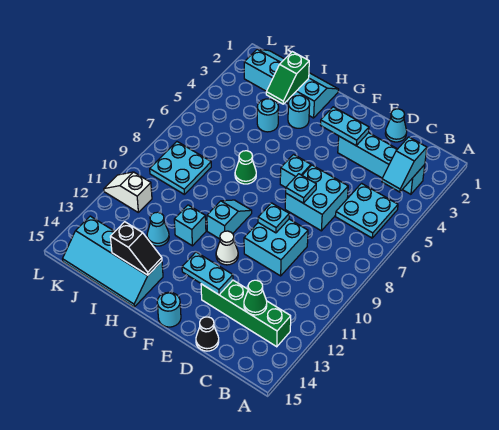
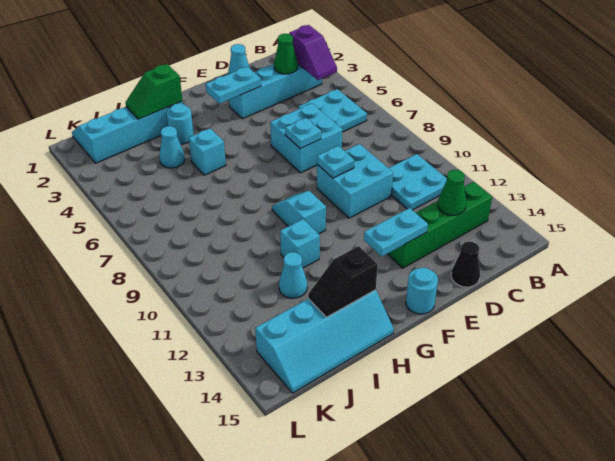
cyan slope B3:B4 level 2 top 3 -> purple slope B3:B4 level 2 top 3
cyan brick F6 level 1 -> cyan brick H5 level 1
white cone F11 level 1 -> none
green cone H7 level 1 -> green cone C3 level 2
black slope H14:I14 level 2 top I -> black slope H14:I14 level 2 top H
green slope I2:I3 level 2 top 2 -> green slope H2:I2 level 2 top H
cyan round brick I4 level 1 -> cyan cone I4 level 1
cyan plate J8:K9 level 1 -> cyan plate B10:C11 level 1
white slope K11:L11 level 1 top K -> none

